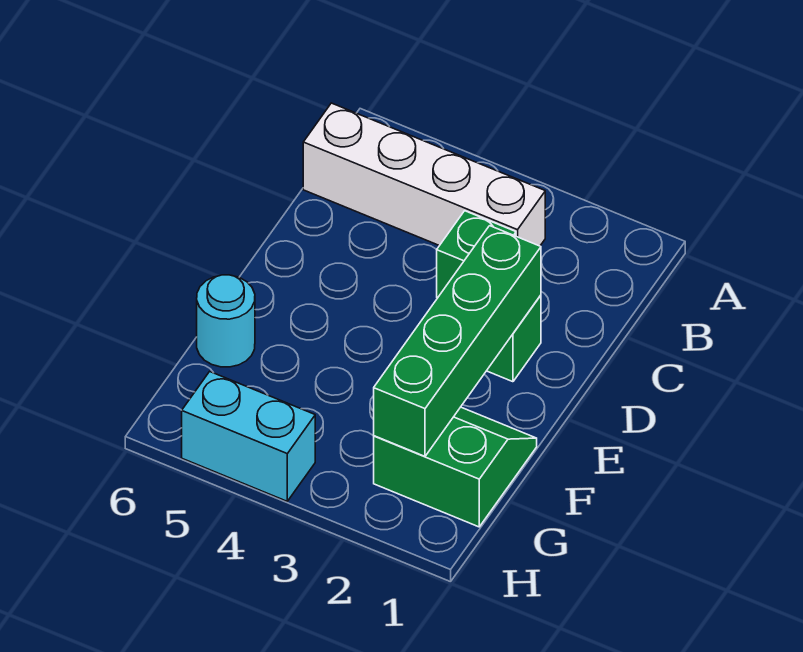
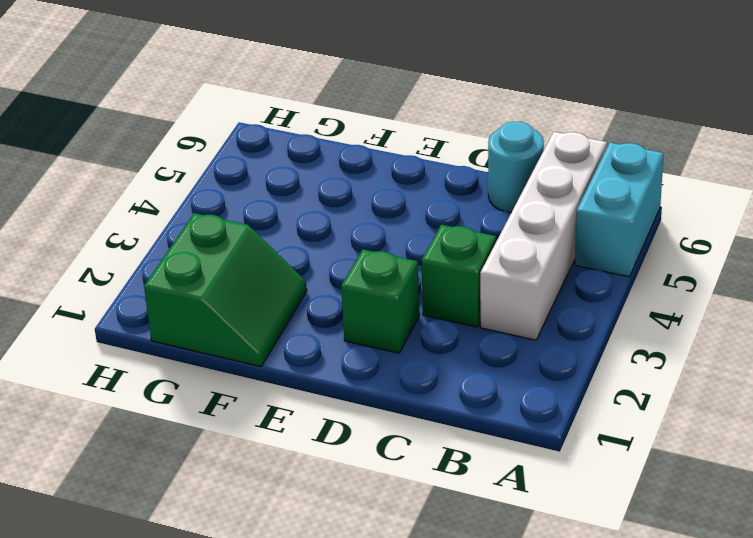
green brick D2:G2 level 2 -> none
cyan round brick F6 level 1 -> cyan round brick C6 level 1
cyan brick H4:H5 level 1 -> cyan brick A5:A6 level 1

